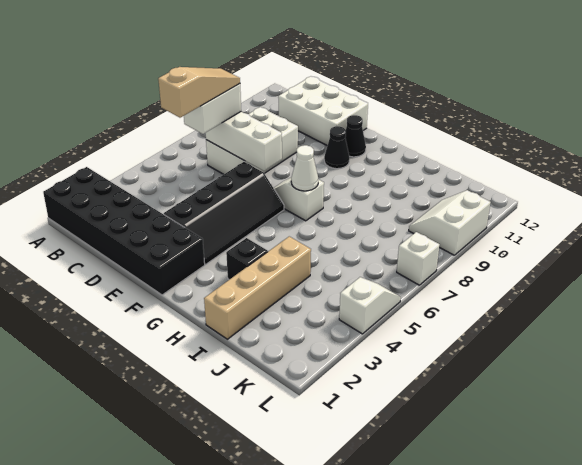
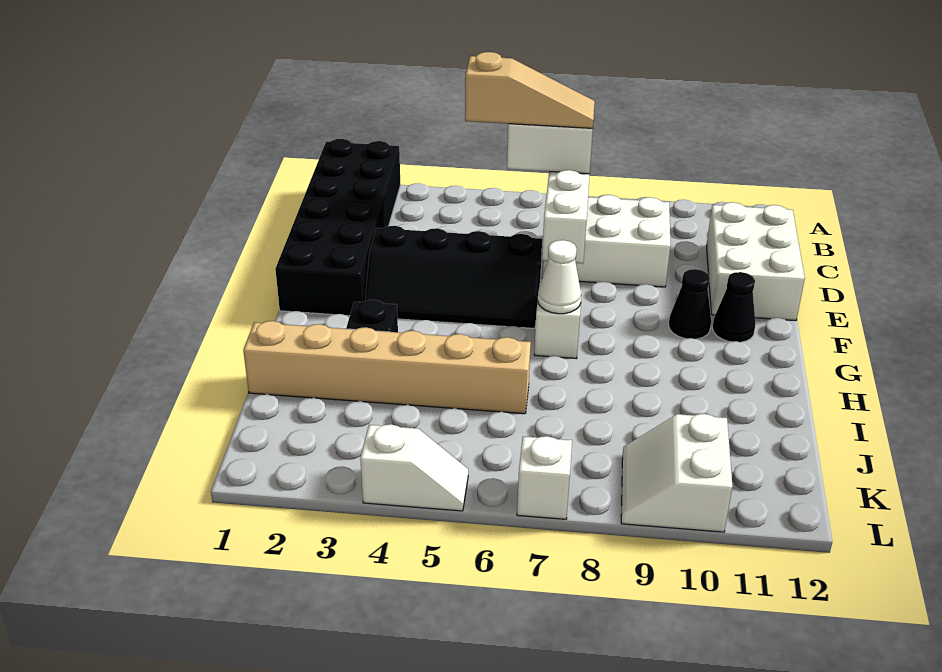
tan brick I1:I4 level 1 -> tan brick I1:I6 level 1
white slope K9:L10 level 1 top L -> white slope K9:L10 level 1 top 10

